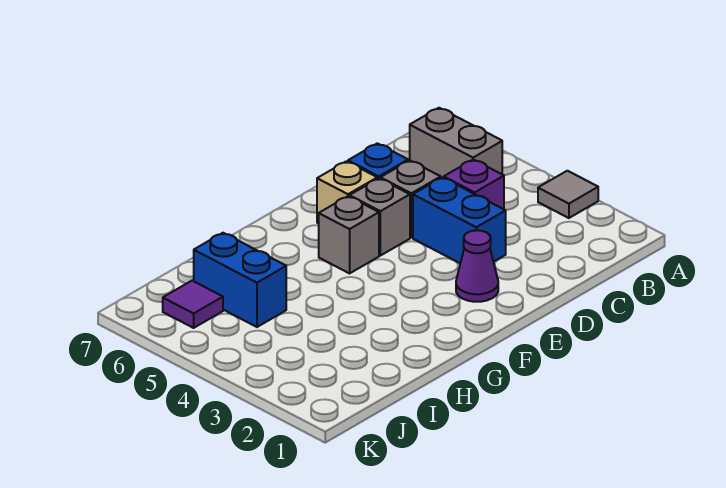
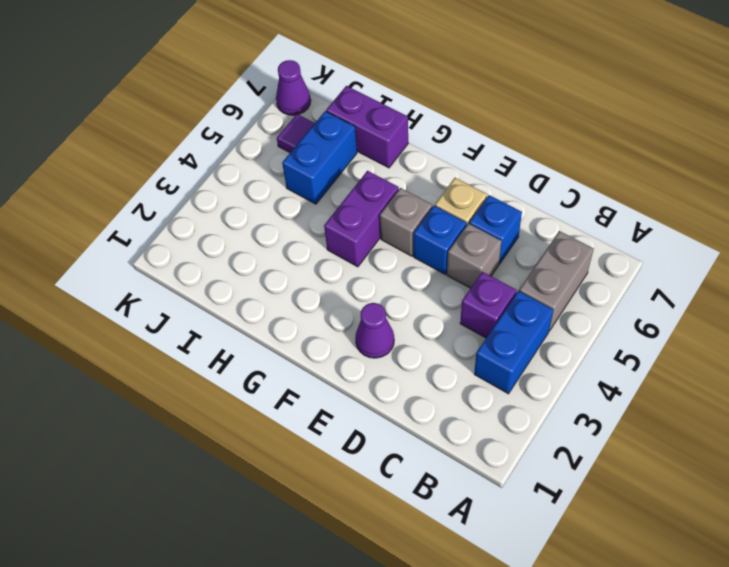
grey tile A3 level 1 -> none
blue brick D3:D4 level 1 -> blue brick B3:B4 level 1
grey brick E5 level 1 -> blue brick E5 level 1
none -> purple brick G4:G5 level 1
none -> purple brick H7:I7 level 1
none -> purple cone K7 level 1

